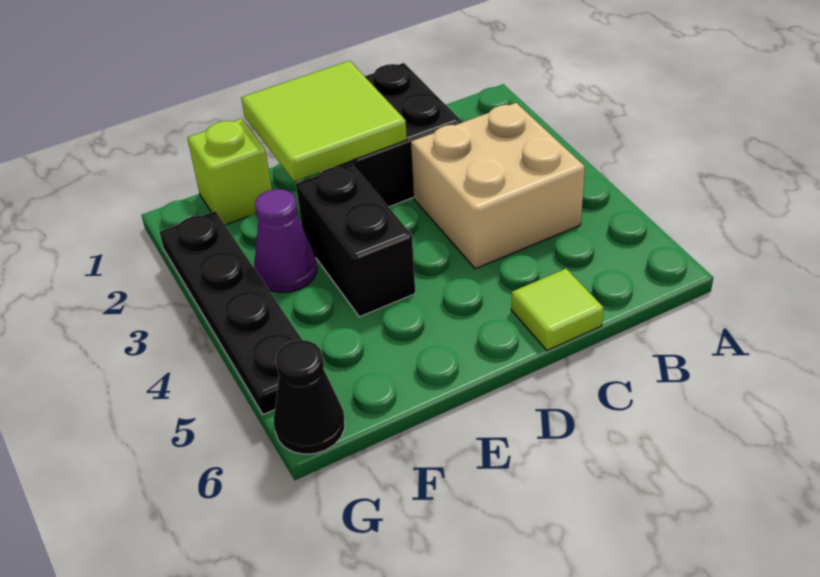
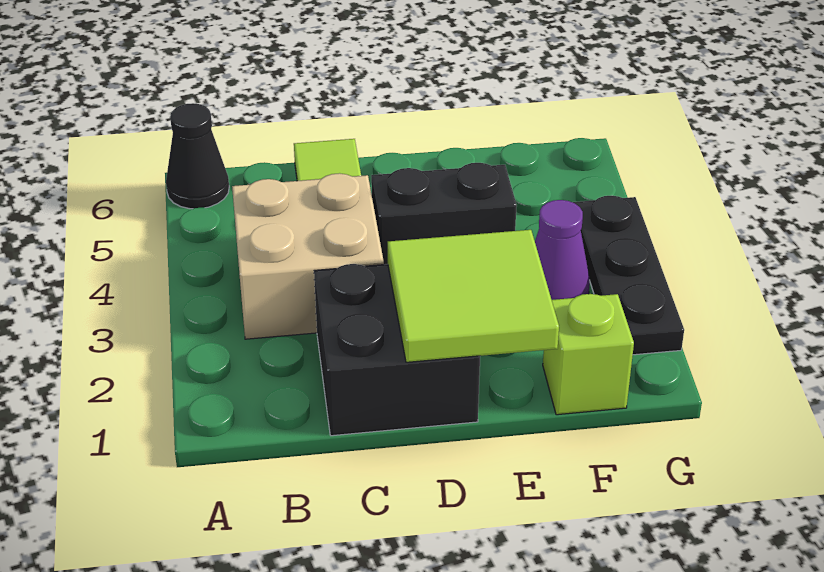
black brick E3:E4 level 1 -> black brick D4:E4 level 1
black plate G2:G5 level 1 -> black plate G2:G4 level 1
black cone G6 level 1 -> black cone A6 level 1

